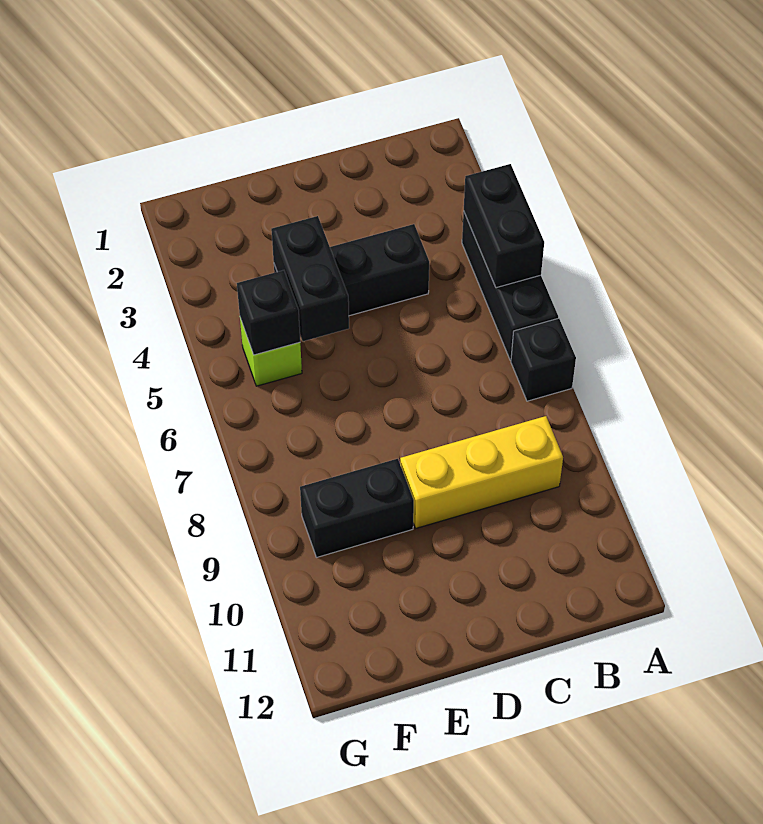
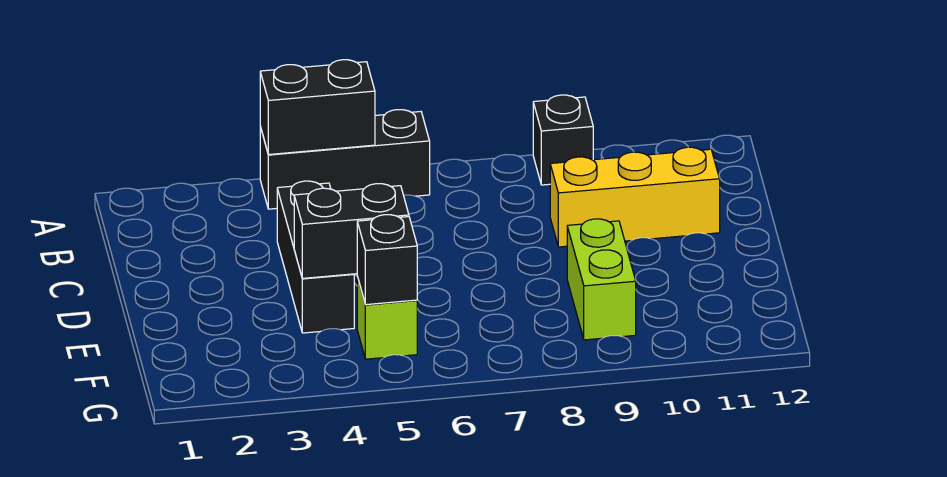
black brick A7 level 1 -> black brick A9 level 1
yellow brick B9:D9 level 1 -> yellow brick C9:C11 level 1
black brick E9:F9 level 1 -> lime brick E9:F9 level 1

